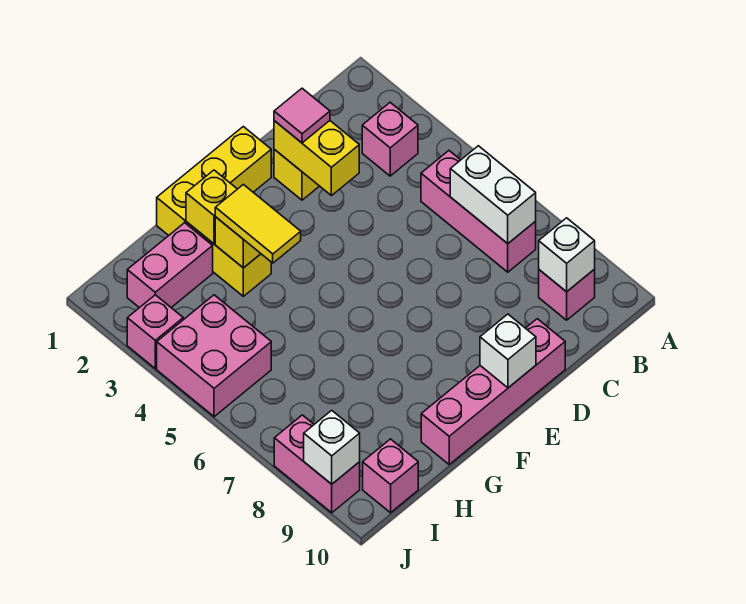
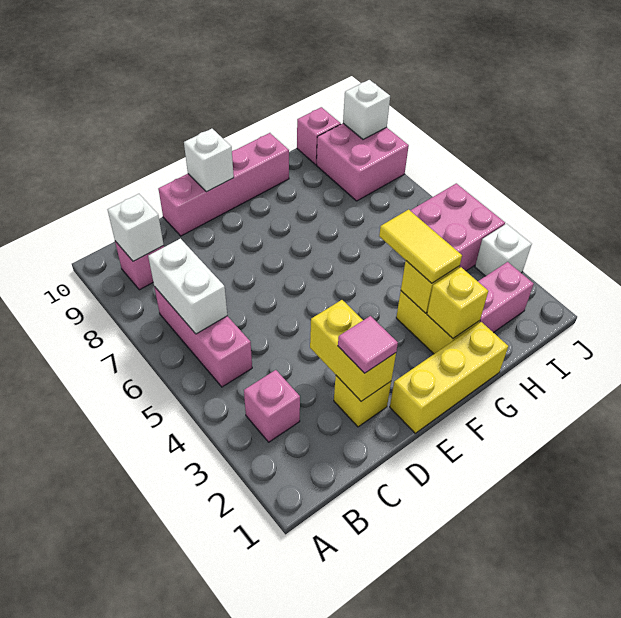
pink brick J3 level 1 -> white brick J3 level 1
pink brick J8:J9 level 1 -> pink brick I8:J9 level 1

